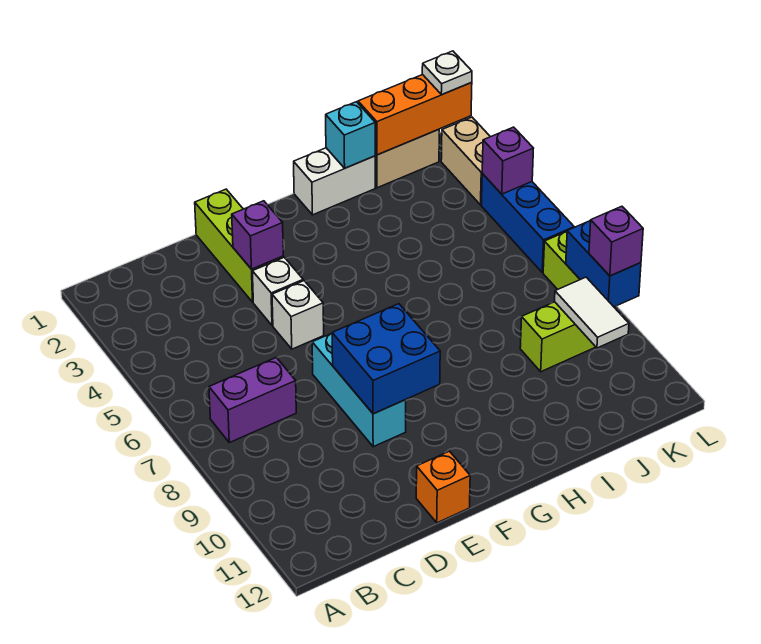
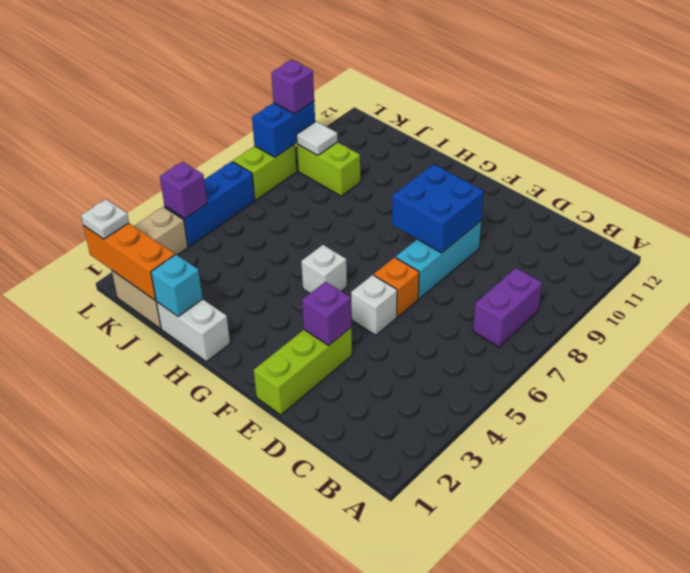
purple brick B7:C7 level 1 -> purple brick B7:B8 level 1
white brick E4 level 1 -> white brick G5 level 1
orange brick E12 level 1 -> orange brick E6 level 1
white tile K9:K10 level 2 -> white tile K9 level 2

